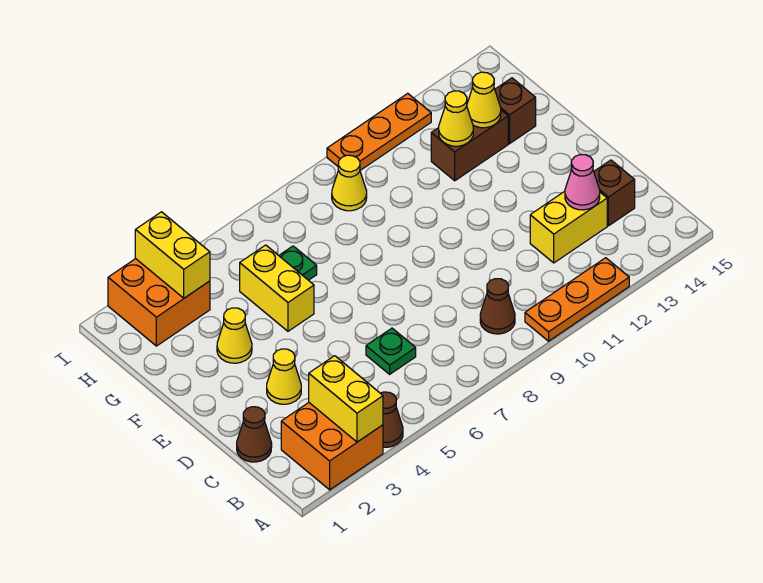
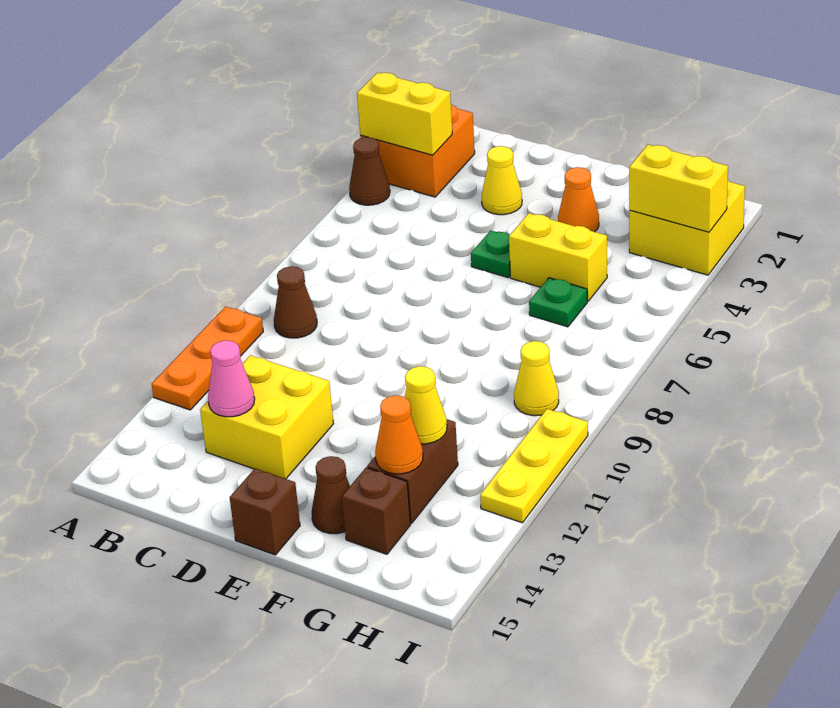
brown cone C1 level 1 -> brown cone F14 level 1
green plate C6 level 1 -> green plate E5 level 1
yellow brick C12:C13 level 1 -> yellow brick C12:D13 level 1
brown brick C14 level 1 -> brown brick E15 level 1
yellow cone F3 level 1 -> orange cone F3 level 1
yellow cone G13 level 2 -> orange cone G13 level 2
orange brick H2:I3 level 1 -> yellow brick H2:I3 level 1
orange plate I10:I12 level 1 -> yellow plate I10:I12 level 1

